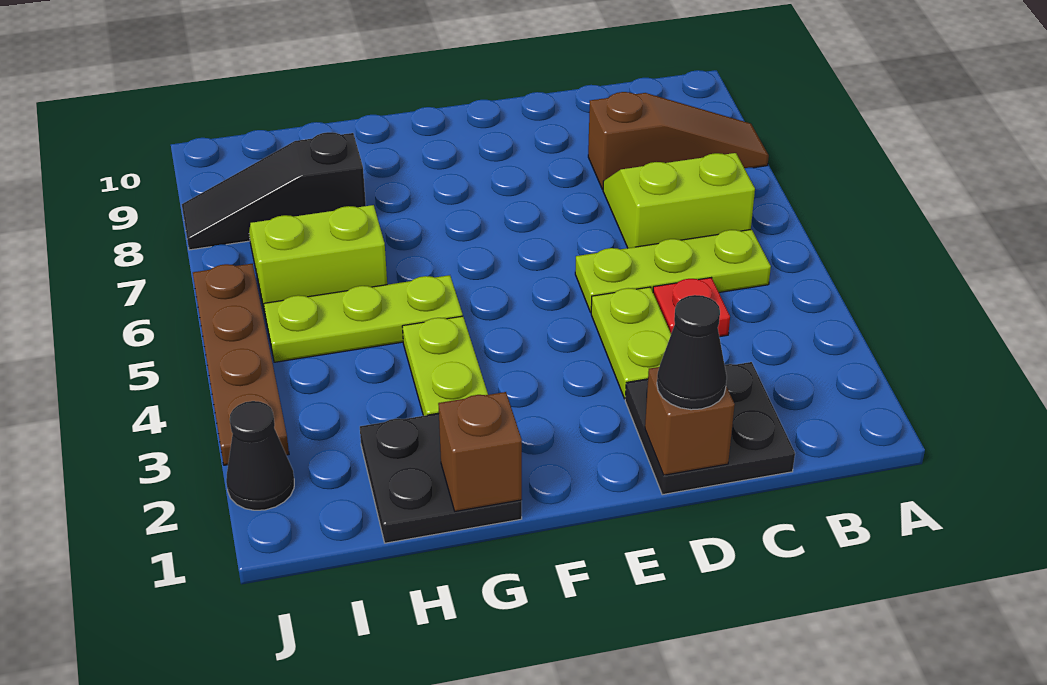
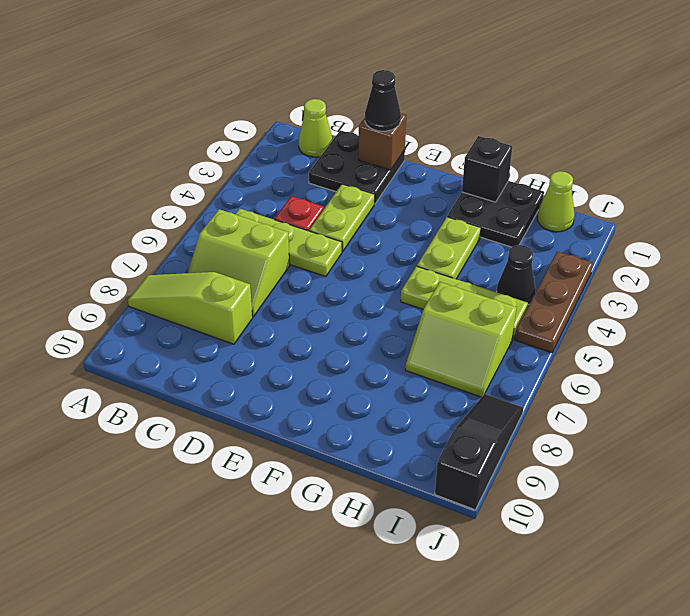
brown slope A8:C8 level 1 top C -> lime slope A8:C8 level 1 top C
none -> lime cone B1 level 1
brown brick G1 level 2 -> black brick G1 level 2
black slope H8:J8 level 1 top H -> black slope J8:J10 level 1 top 10
none -> lime cone I1 level 1
black cone J2 level 1 -> black cone I4 level 1
brown plate J3:J6 level 1 -> brown plate J3:J5 level 1

